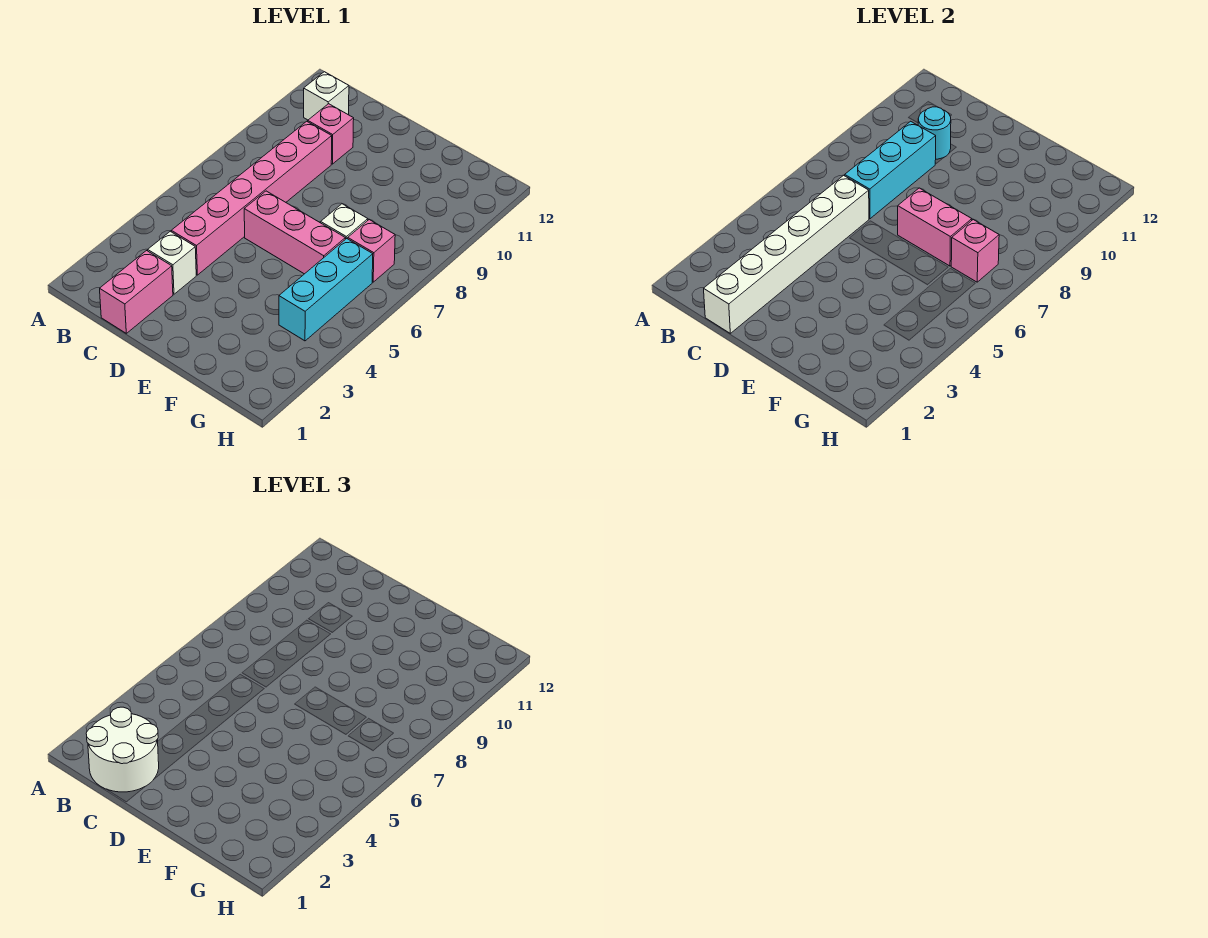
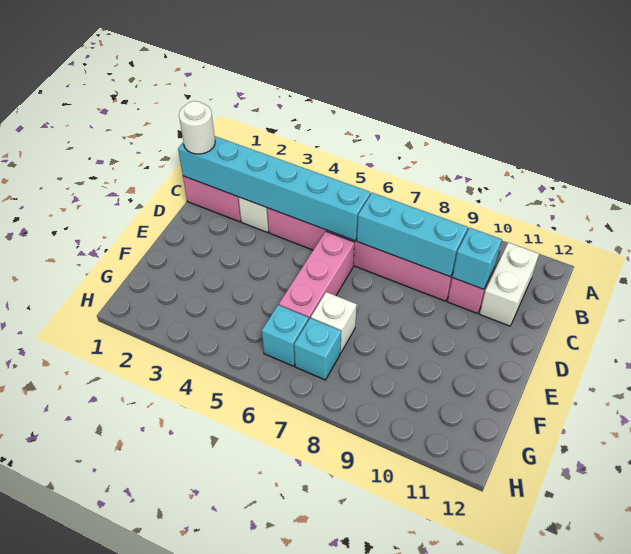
white round brick B1:C2 level 3 -> white round brick C1 level 3
white brick B11 level 1 -> white brick B11:C11 level 1
white brick C1:C6 level 2 -> cyan brick C1:C6 level 2
cyan round brick C10 level 2 -> cyan brick C10 level 2
pink brick E7:F7 level 2 -> none
cyan brick G4:G6 level 1 -> cyan brick G6 level 1
pink brick G7 level 1 -> cyan brick G7 level 1
pink brick G7 level 2 -> none

